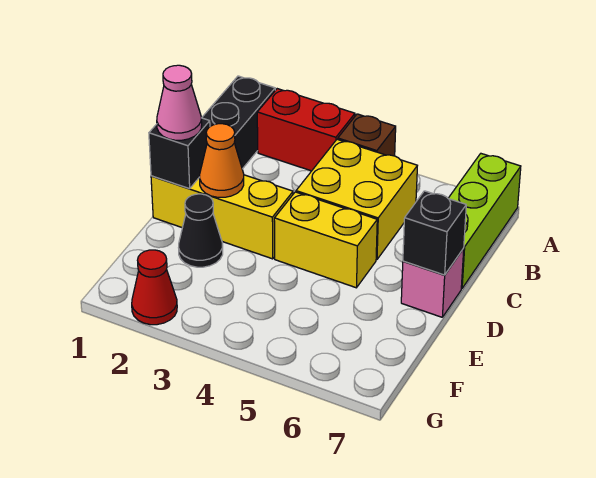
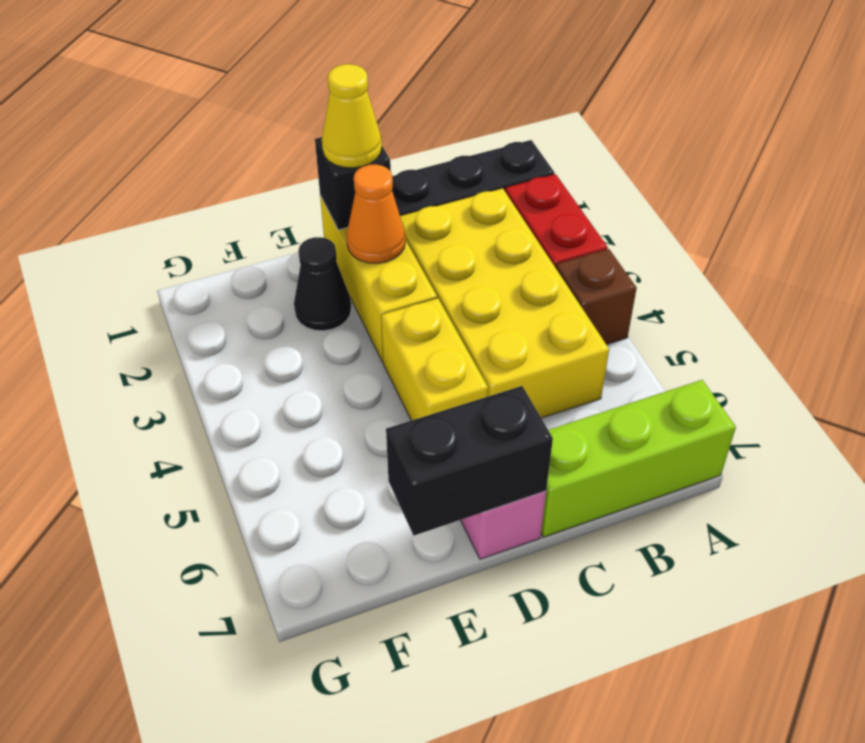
yellow brick B4:C5 level 1 -> yellow brick B2:C5 level 1
pink cone D1 level 3 -> yellow cone D1 level 3
black brick D7 level 2 -> black brick D7:E7 level 2
red cone G2 level 1 -> none

